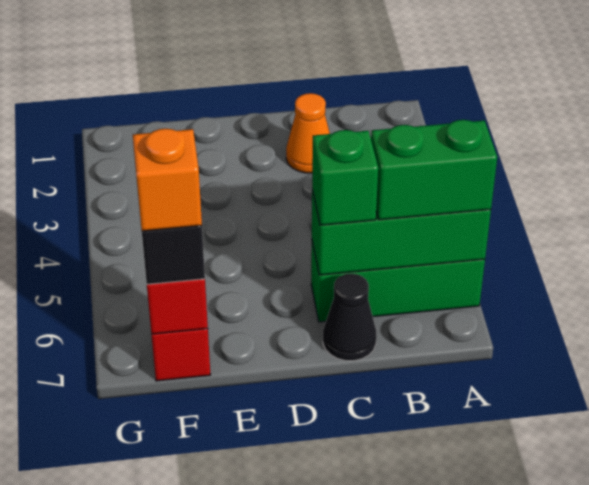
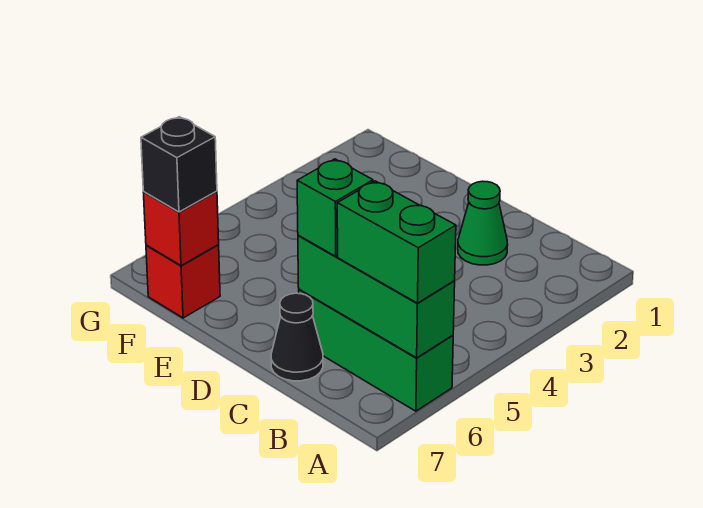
orange cone C2 level 1 -> green cone C2 level 1
orange brick F7 level 4 -> none

